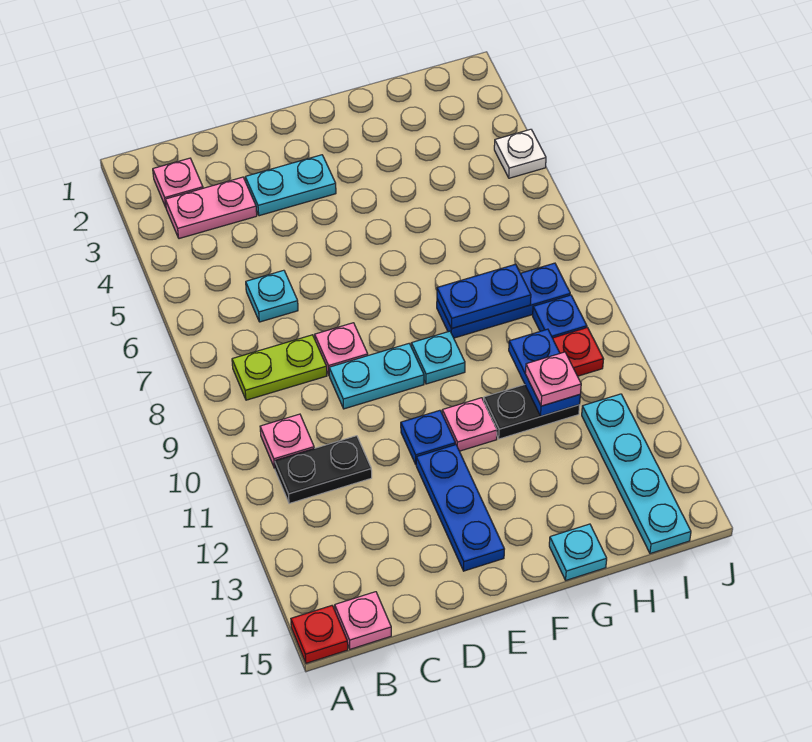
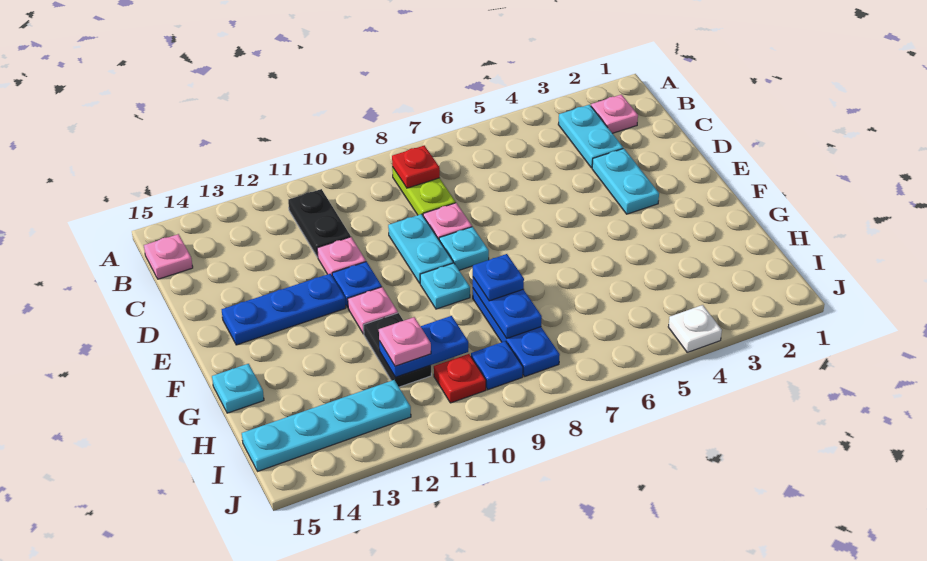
red plate A15 level 1 -> red plate B8 level 2
pink plate B3:C3 level 1 -> cyan plate B3:C3 level 1
pink plate B10 level 1 -> pink plate D11 level 1
cyan plate C6 level 1 -> cyan plate E8 level 1
none -> blue plate G8 level 3

